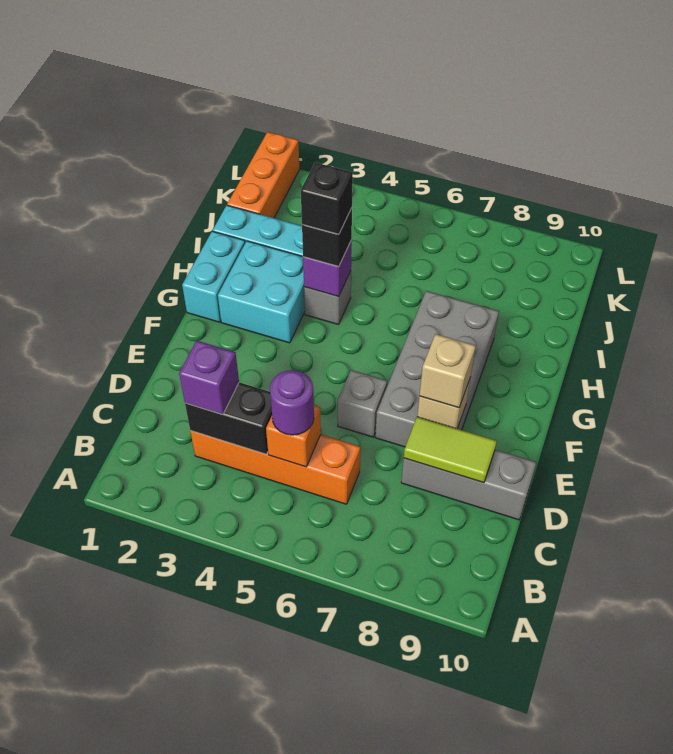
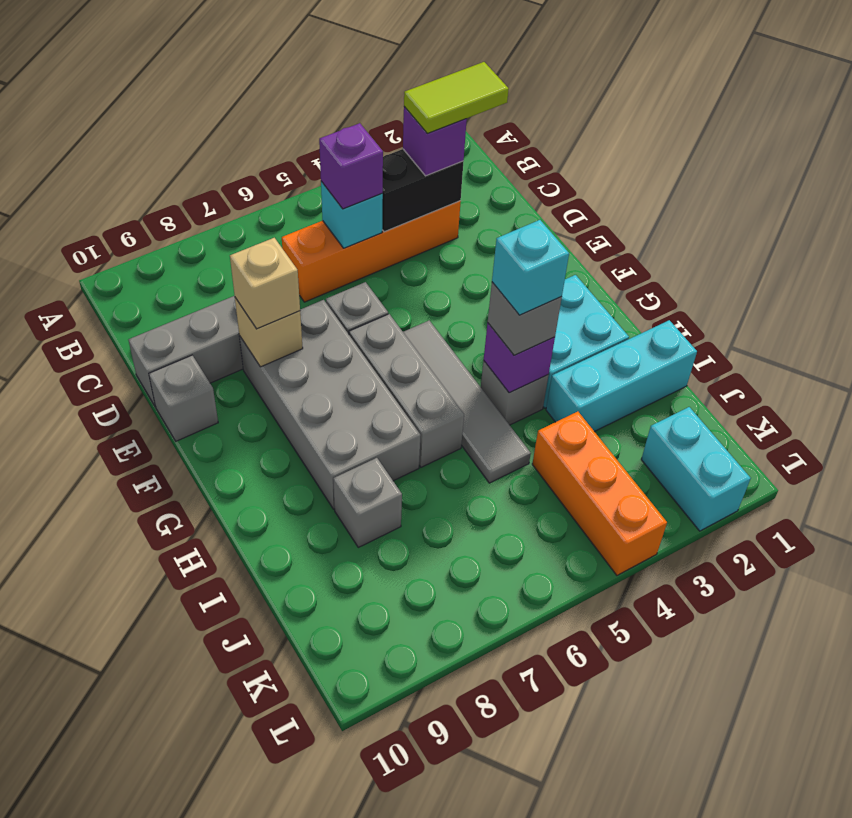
orange brick C5 level 2 -> cyan brick C5 level 2
purple round brick C5 level 3 -> purple brick C5 level 3
lime tile D8:D9 level 2 -> lime tile C2:C3 level 4
none -> grey brick E10 level 1
none -> grey tile F5:I5 level 1
none -> grey brick F6:H6 level 1
cyan brick G1:H1 level 1 -> cyan brick K2:L2 level 1
black brick H4 level 3 -> grey brick H4 level 3
black brick H4 level 4 -> cyan brick H4 level 4
none -> grey brick I8 level 1
orange brick J1:L1 level 1 -> orange brick J4:L4 level 1

